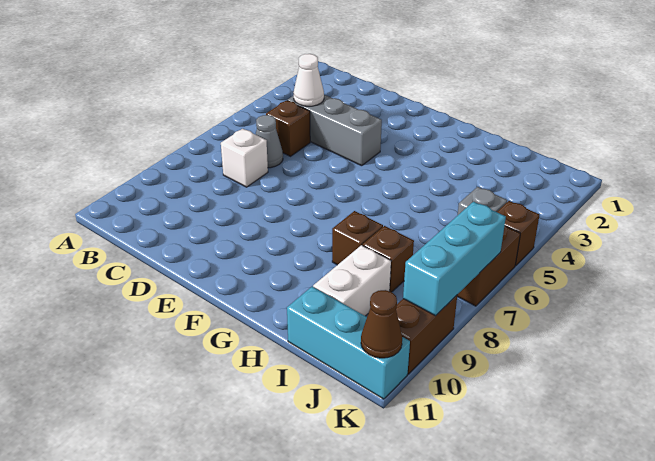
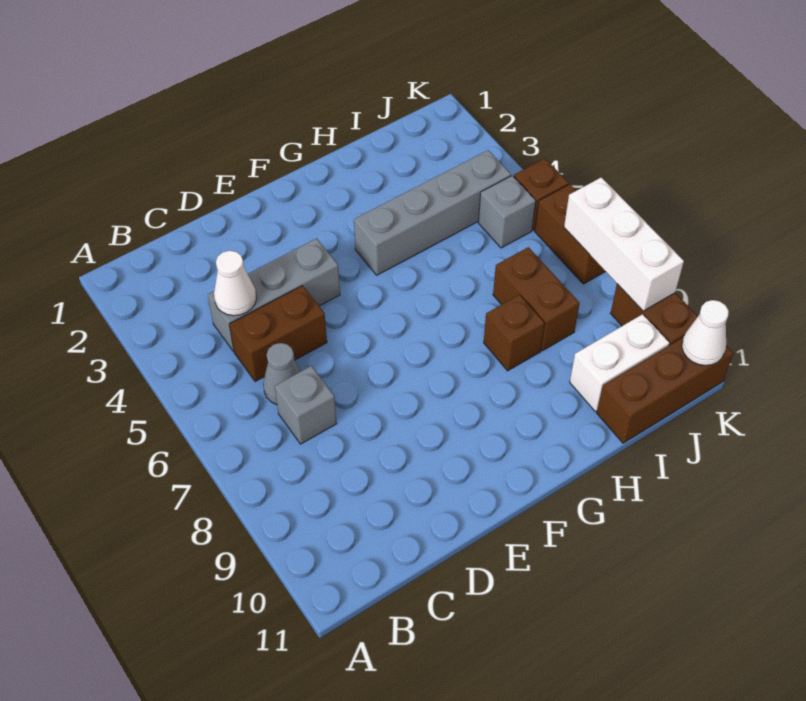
brown brick C5 level 1 -> brown brick C5:D5 level 1
white brick C7 level 1 -> grey brick C7 level 1
none -> grey brick G4:J4 level 1
brown brick I8 level 1 -> brown brick I7:I8 level 1
white brick I9:I10 level 1 -> white brick I10:J10 level 1
cyan brick I11:K11 level 1 -> brown brick I11:K11 level 1
cyan brick K7:K9 level 2 -> white brick K7:K9 level 2
brown cone K11 level 2 -> white cone K11 level 2

